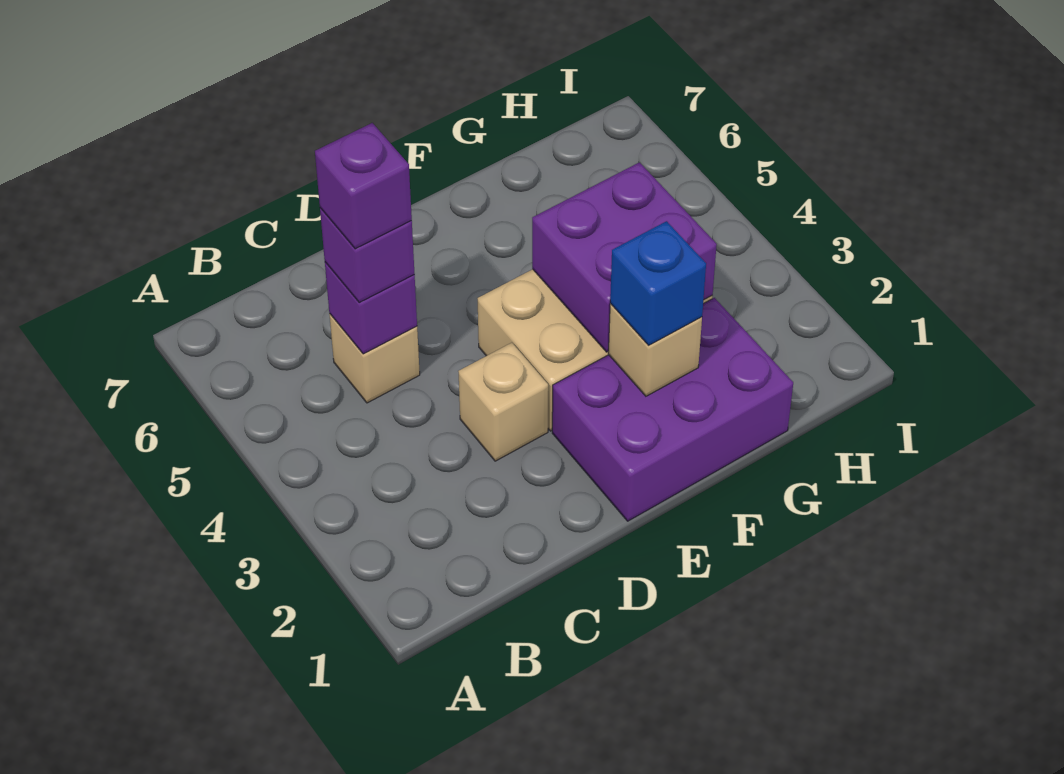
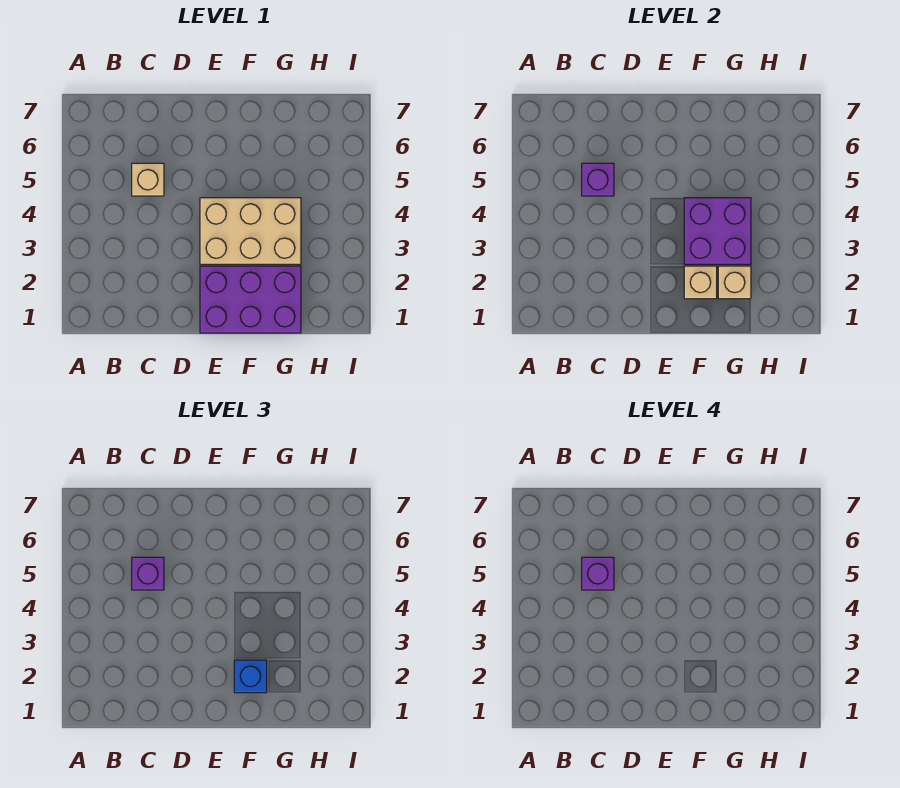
tan brick D3 level 1 -> tan brick G2 level 2

